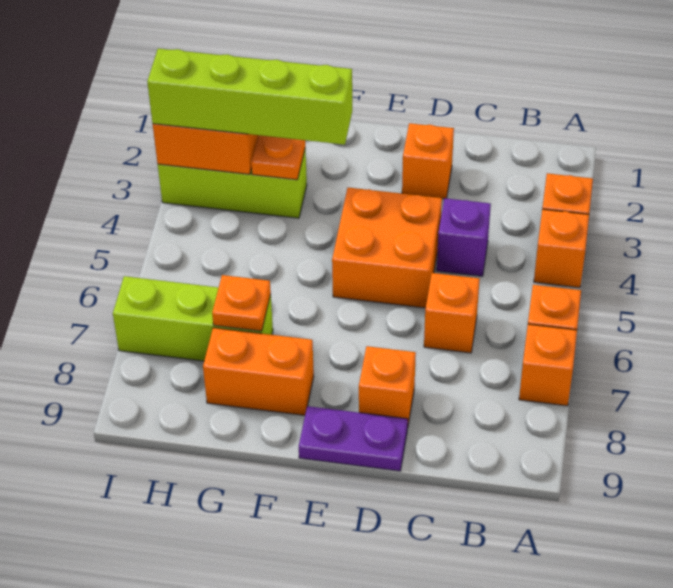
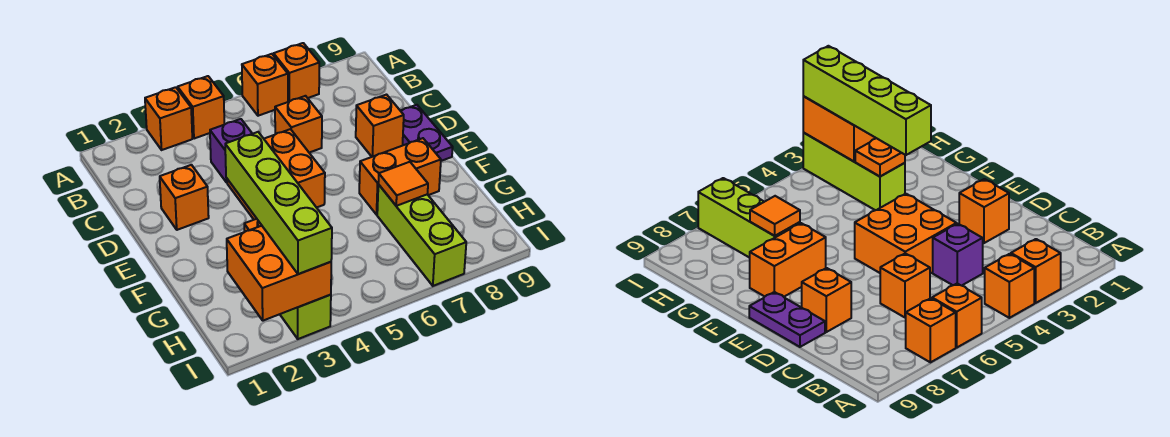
orange brick F8:G8 level 1 -> orange brick F7:F8 level 1
orange plate G7 level 2 -> orange tile G7 level 2

